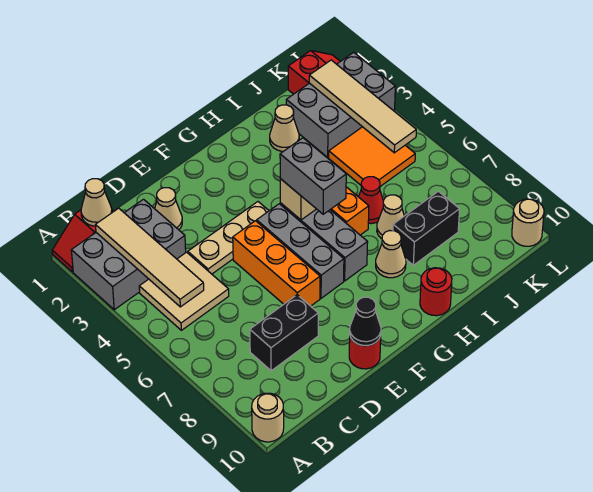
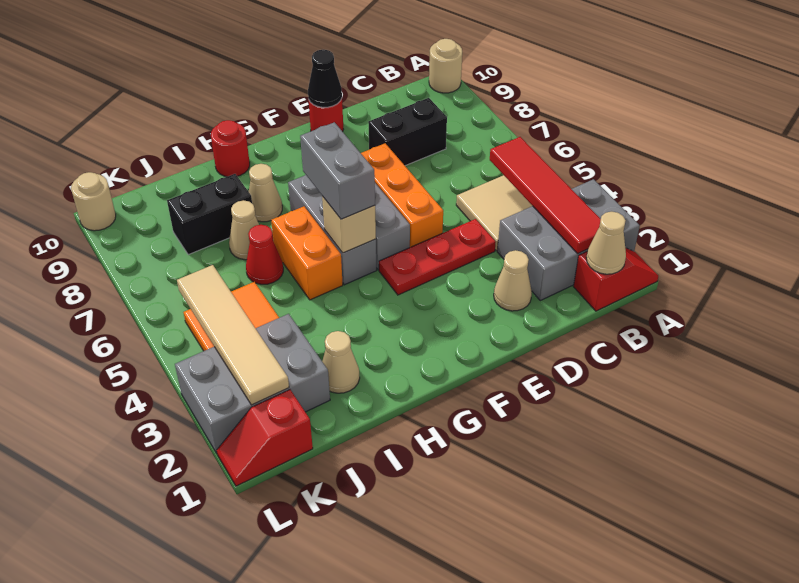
tan tile B2:B5 level 2 -> red tile B2:B5 level 2
tan plate D4:F4 level 1 -> red plate D4:F4 level 1

